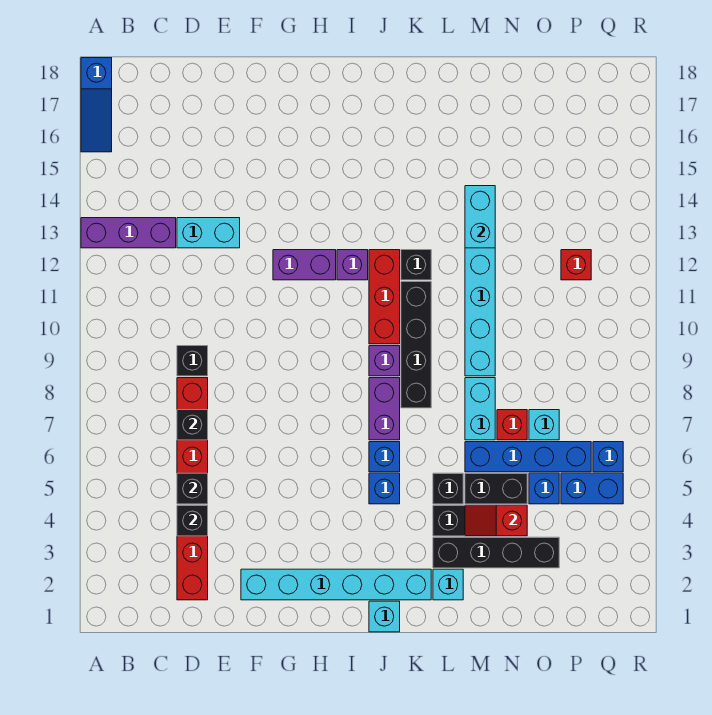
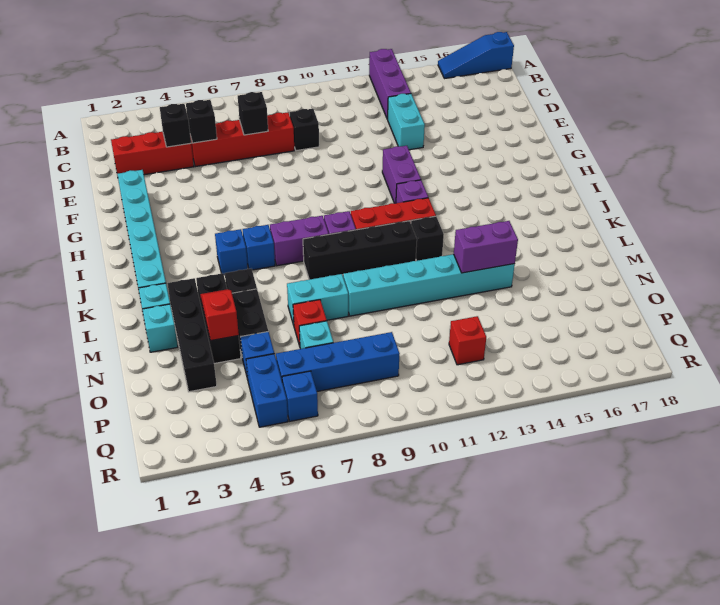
cyan brick J1 level 1 -> cyan brick M2 level 1
blue brick M6:P6 level 1 -> blue brick P6:P9 level 1
cyan brick M13:M14 level 2 -> purple brick M13:M14 level 2

